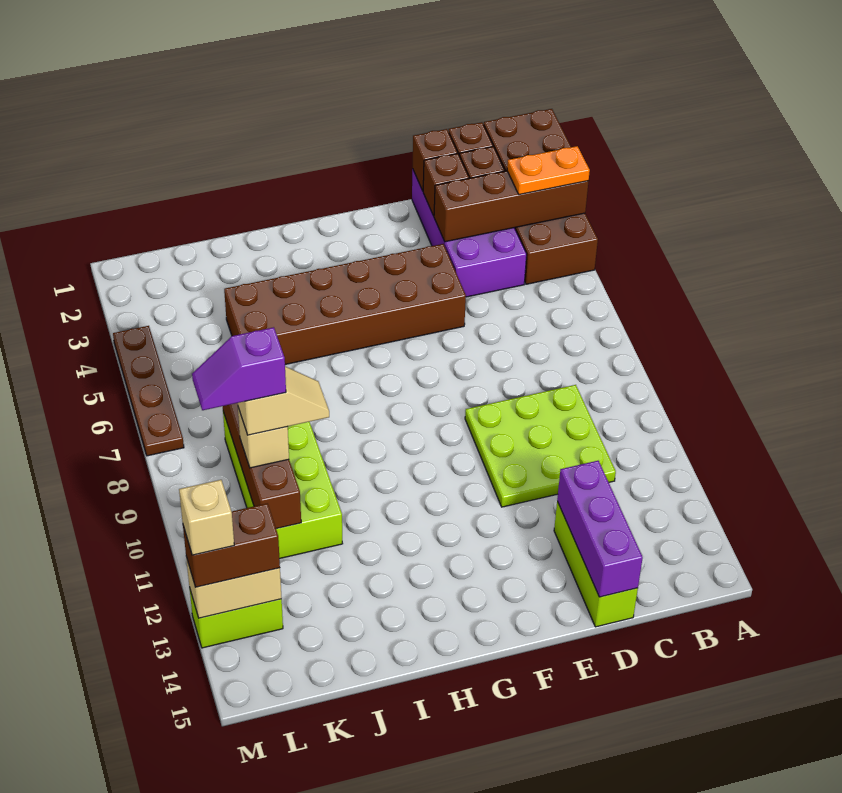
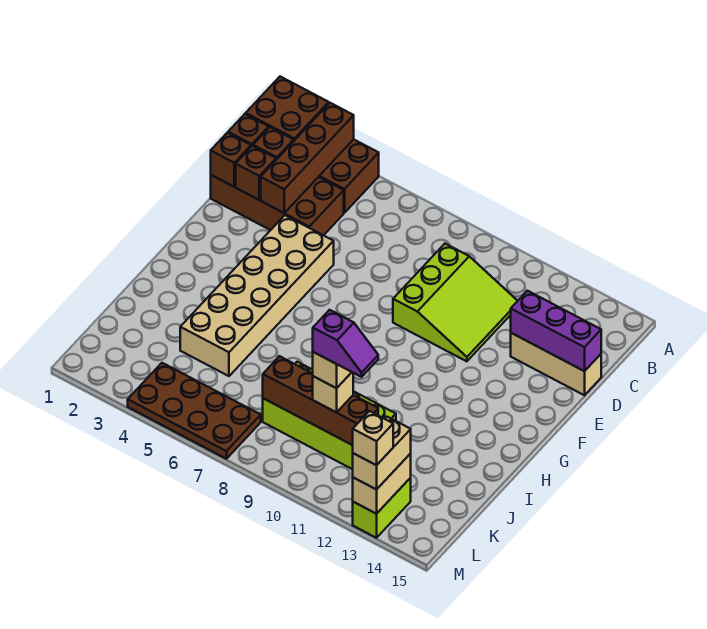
orange plate A3:B3 level 3 -> none
purple brick C1:D4 level 1 -> brown brick C1:D4 level 1
lime plate C9:E11 level 1 -> lime slope C9:E11 level 1 top 9
lime brick D13:D15 level 1 -> tan brick D13:D15 level 1
brown brick E4:J5 level 1 -> tan brick E4:J5 level 1
purple slope K10:L10 level 5 top K -> purple slope K10:K11 level 5 top 10
brown brick L13:M13 level 3 -> tan brick L13:M13 level 3
brown plate M4:M7 level 1 -> brown plate L4:M7 level 1

